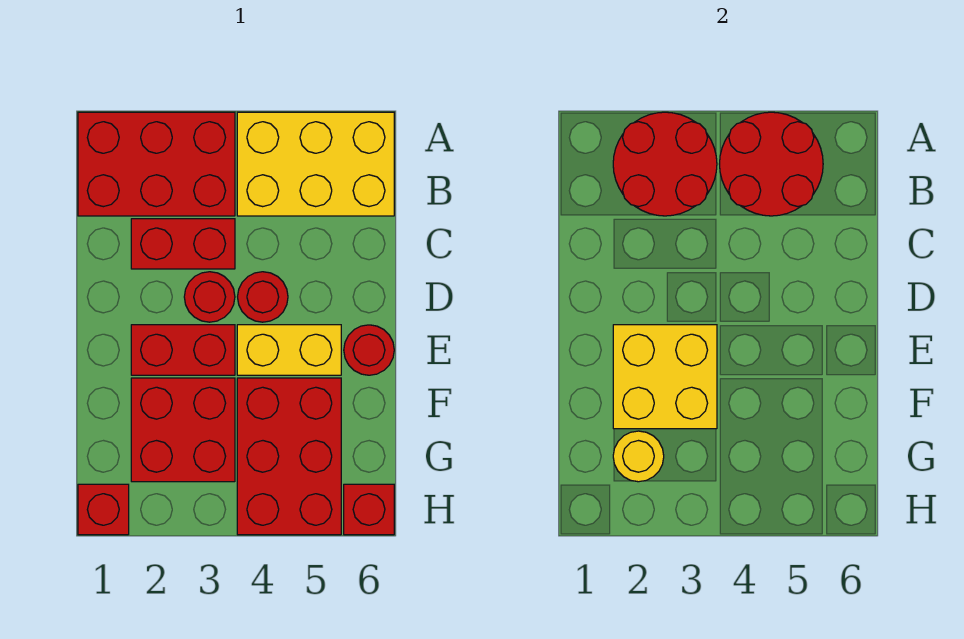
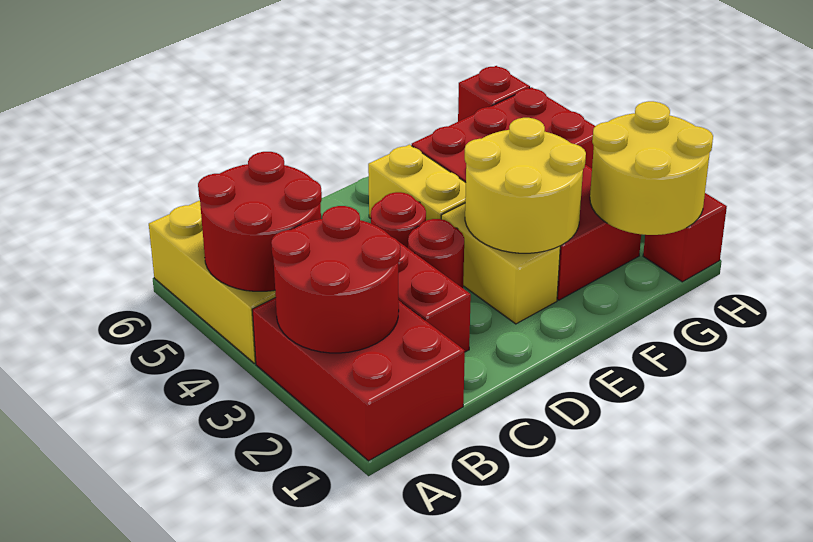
red brick E2:E3 level 1 -> yellow brick E2:E3 level 1
yellow brick E2:F3 level 2 -> yellow round brick E2:F3 level 2
red round brick E6 level 1 -> none
yellow round brick G2 level 2 -> yellow round brick G1:H2 level 2

